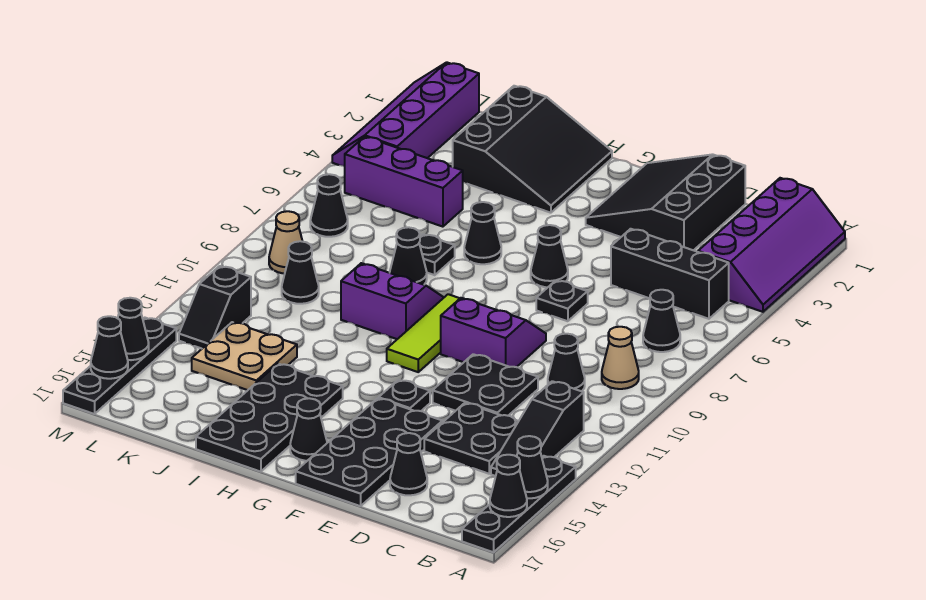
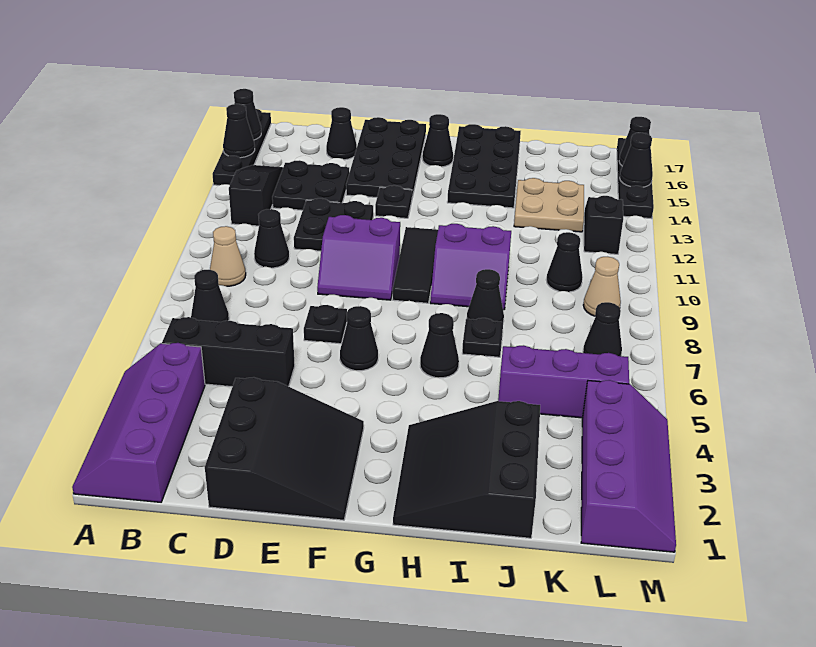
lime tile G9:G11 level 1 -> black tile G9:G11 level 1

